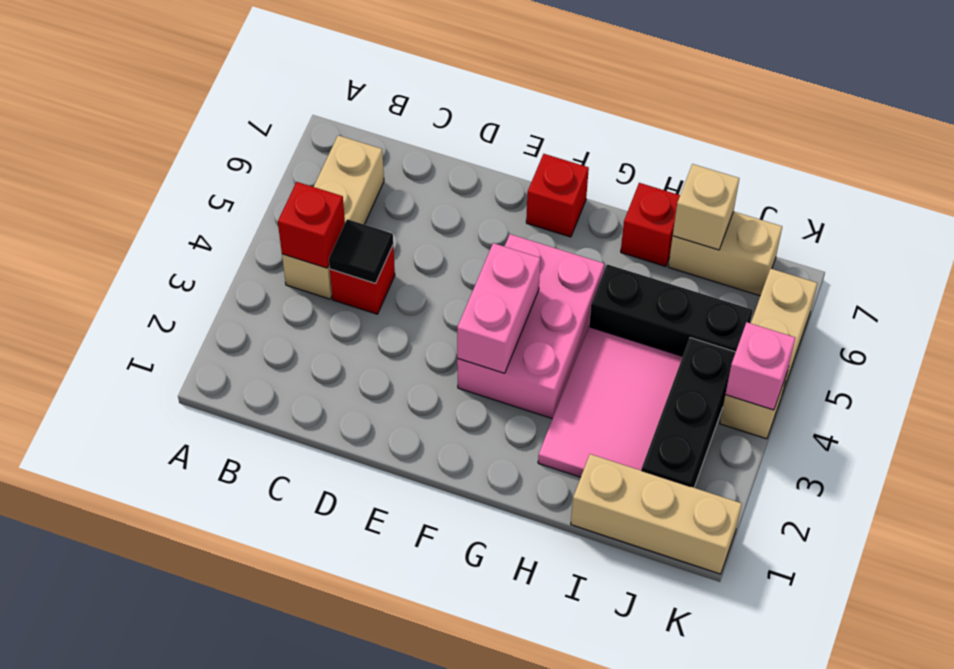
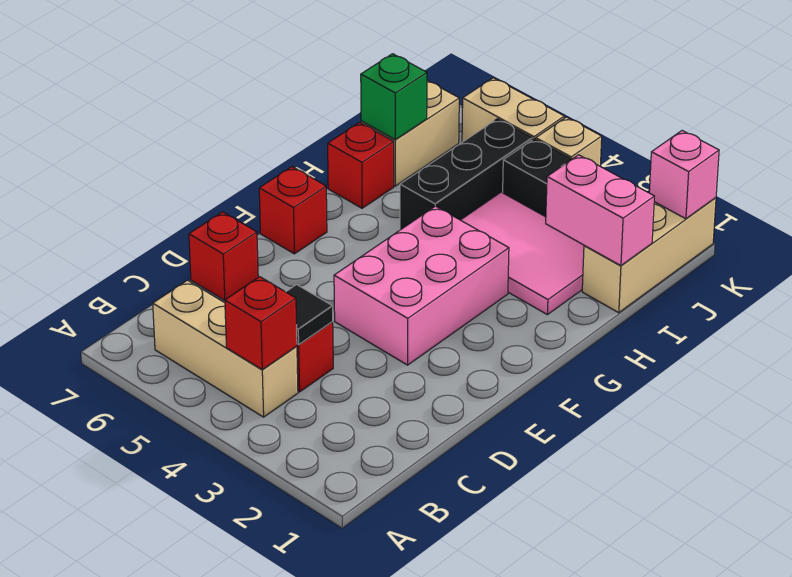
none -> red brick D7 level 1
pink brick F3:G5 level 1 -> pink brick E3:G4 level 1
pink brick F3:F4 level 2 -> pink brick I1:I2 level 2
tan brick I7 level 2 -> green brick I7 level 2
pink brick K4 level 2 -> pink brick K1 level 2

